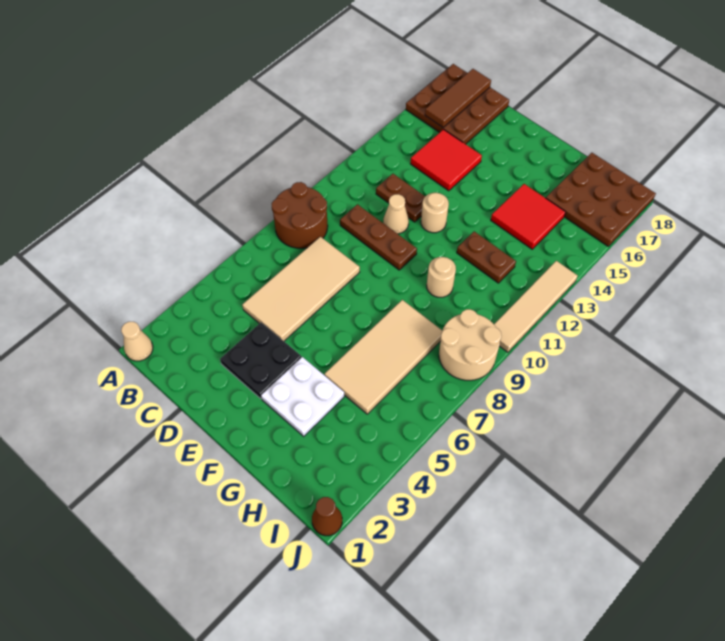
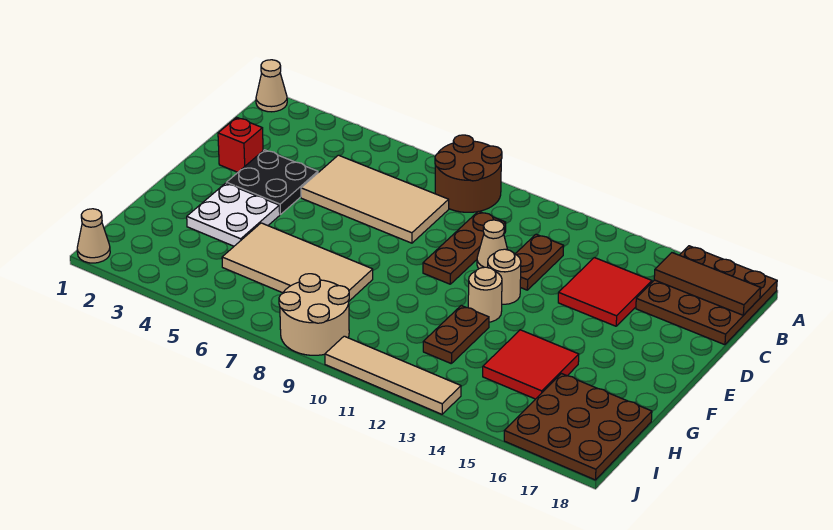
none -> red brick D2 level 1
tan round brick G10 level 1 -> tan round brick F12 level 1
brown cone J1 level 1 -> tan cone J1 level 1

